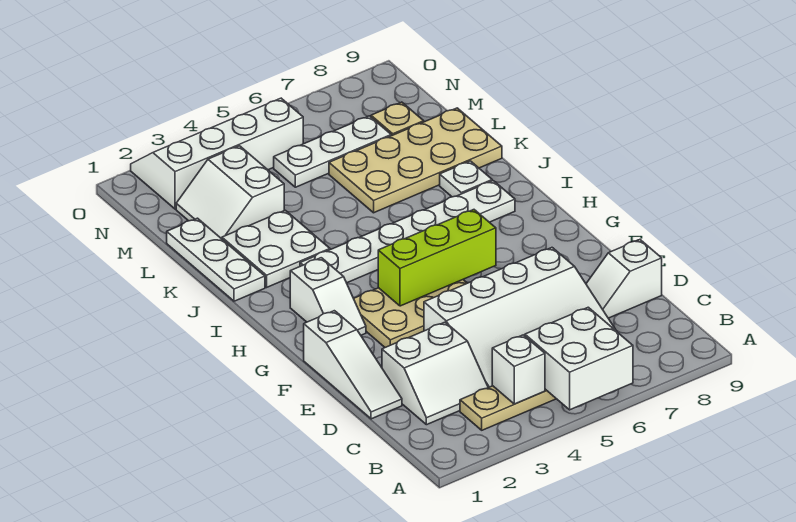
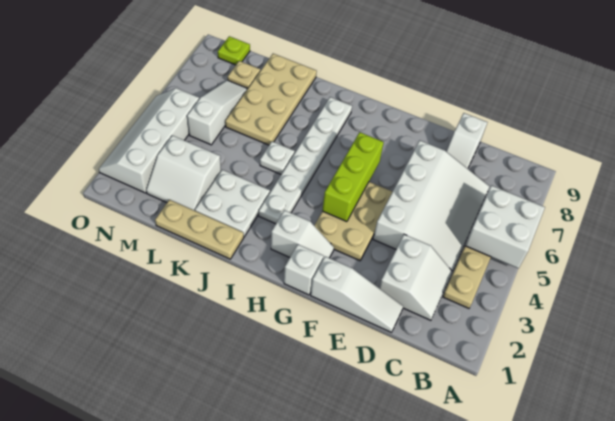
white brick B4 level 2 -> white brick G1 level 1
white plate J1:L1 level 1 -> tan plate J1:L1 level 1
white plate J8 level 1 -> white plate J5 level 1
white plate M5:M7 level 1 -> white slope M5:M7 level 1 top 5
none -> lime plate N9 level 1

